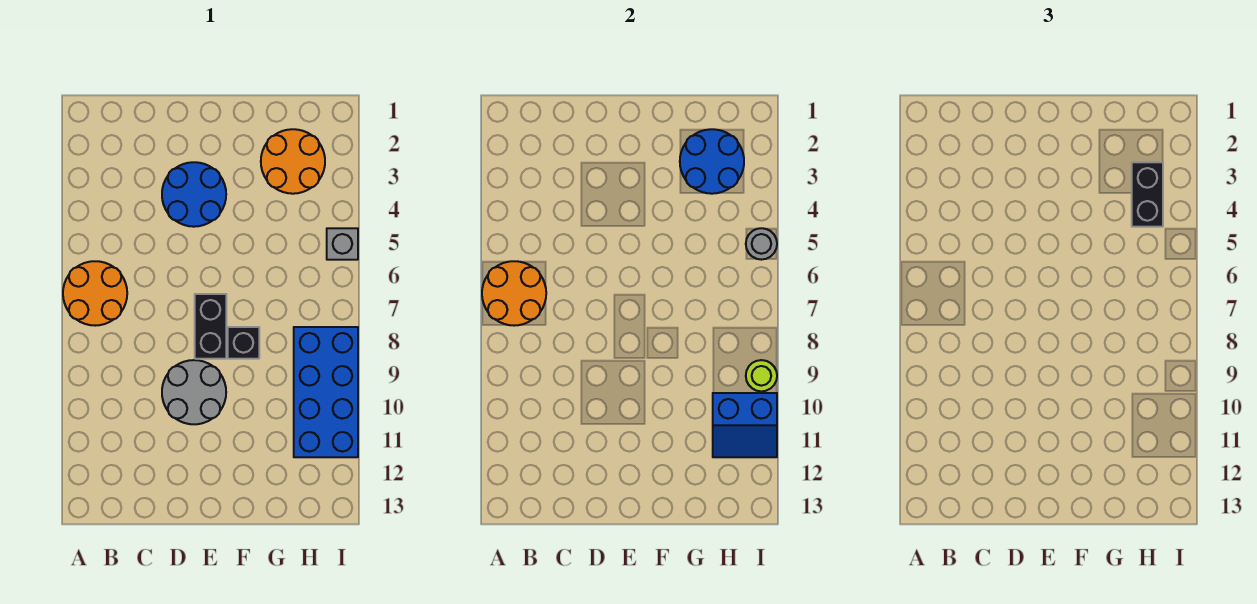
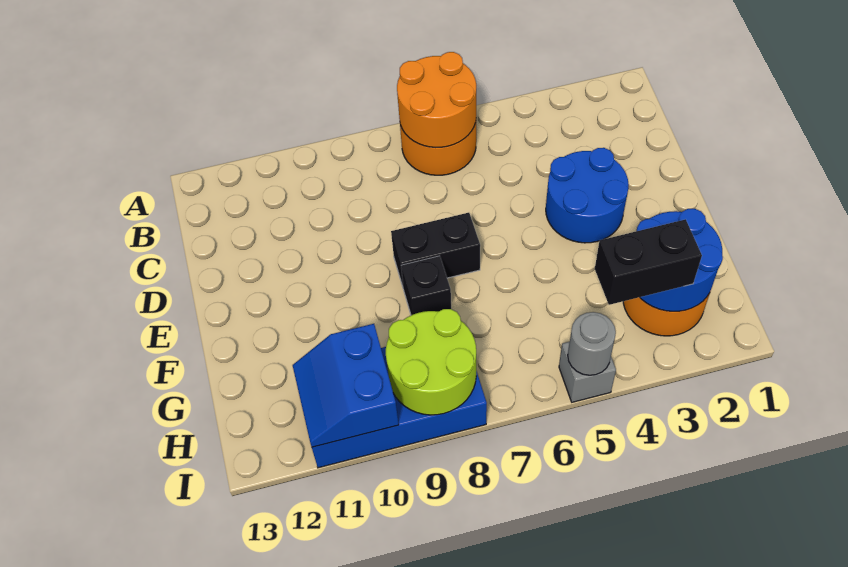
grey round brick D9:E10 level 1 -> none
lime round brick I9 level 2 -> lime round brick H8:I9 level 2

